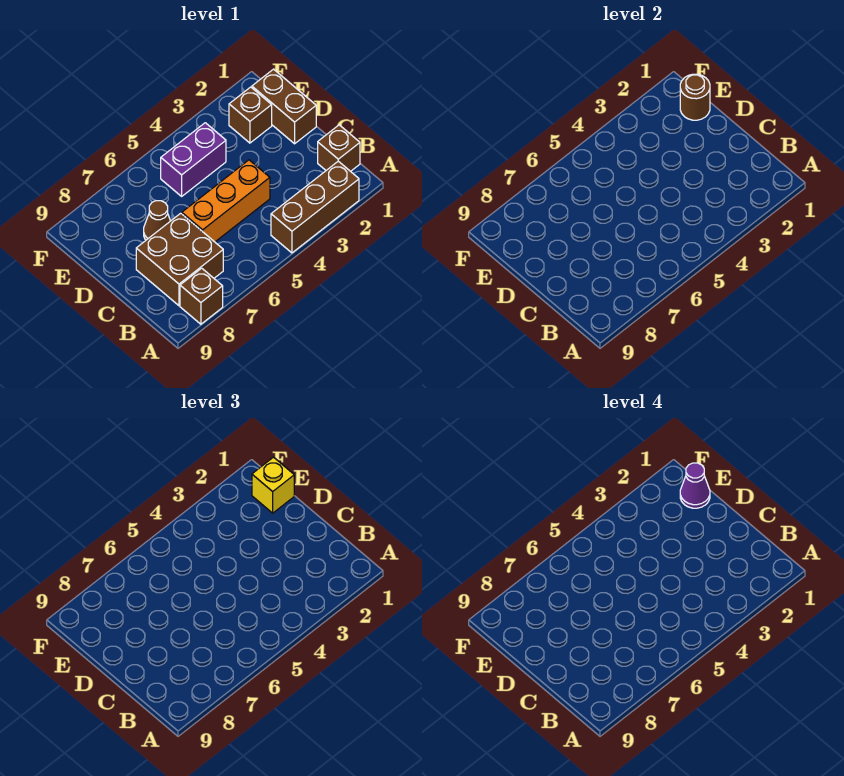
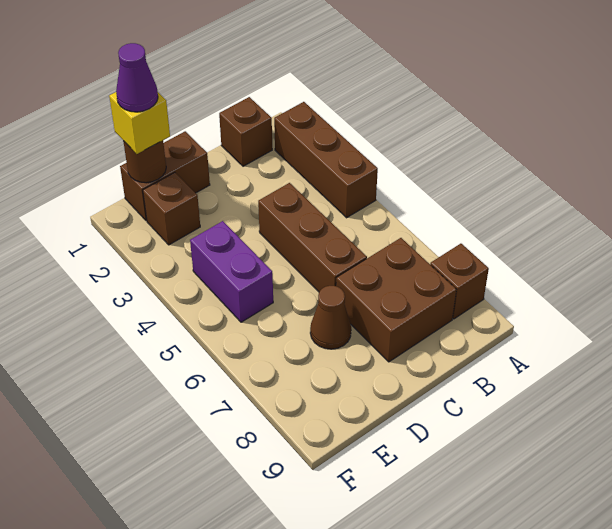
orange brick C4:C6 level 1 -> brown brick C4:C6 level 1

